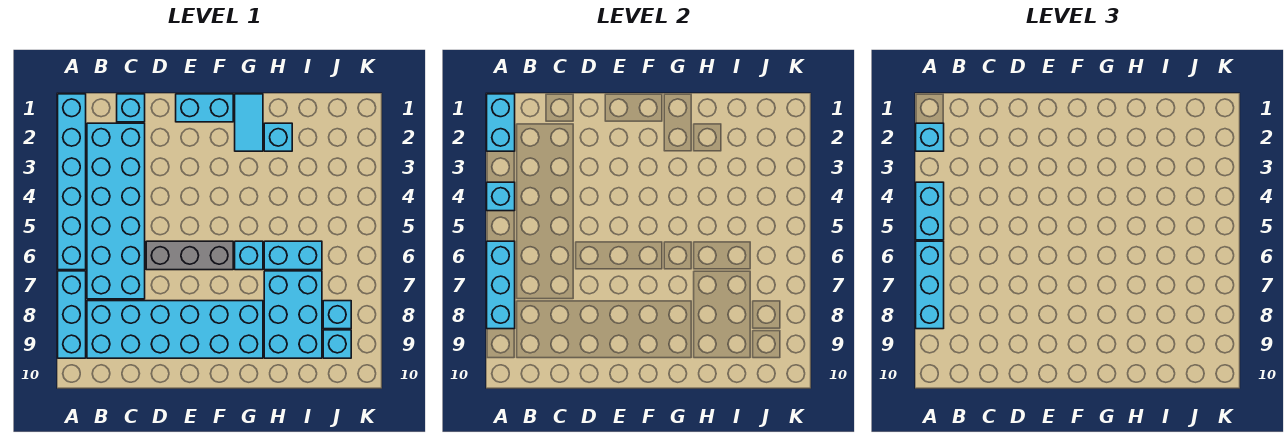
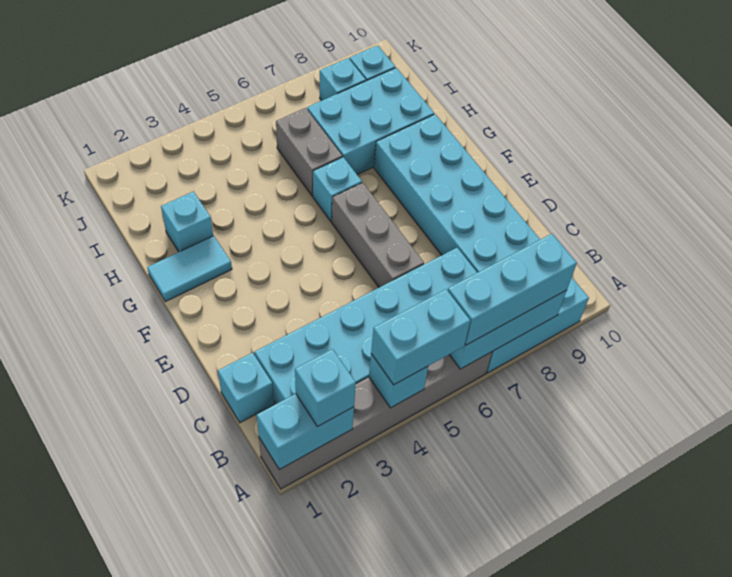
cyan brick A1:A6 level 1 -> grey brick A1:A6 level 1
cyan brick E1:F1 level 1 -> none
cyan brick H6:I6 level 1 -> grey brick H6:I6 level 1

